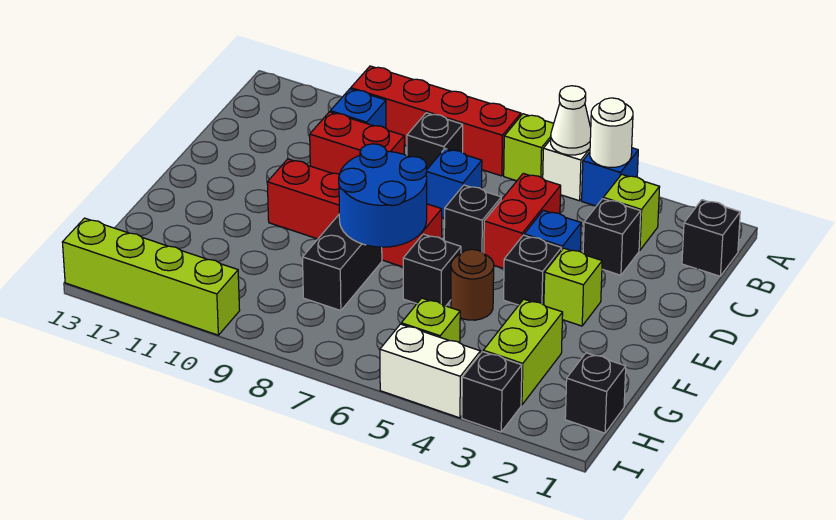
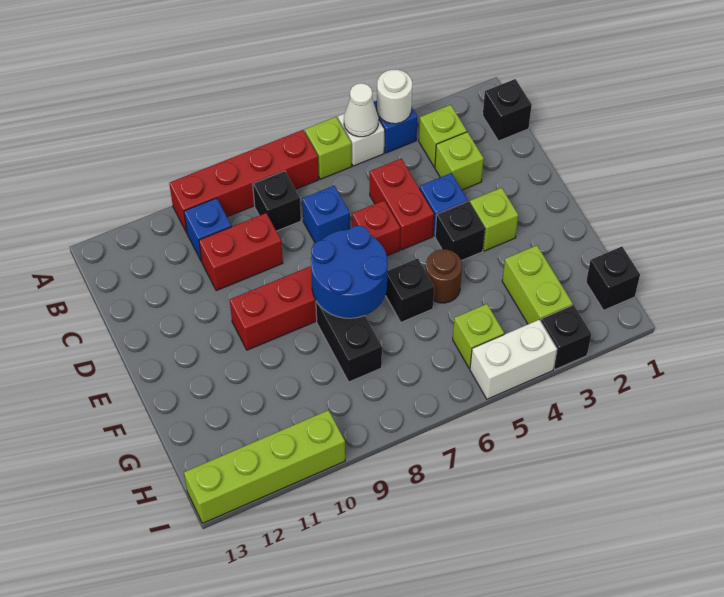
black brick C3 level 1 -> lime brick C3 level 1
black brick D6 level 1 -> red brick D6 level 1

